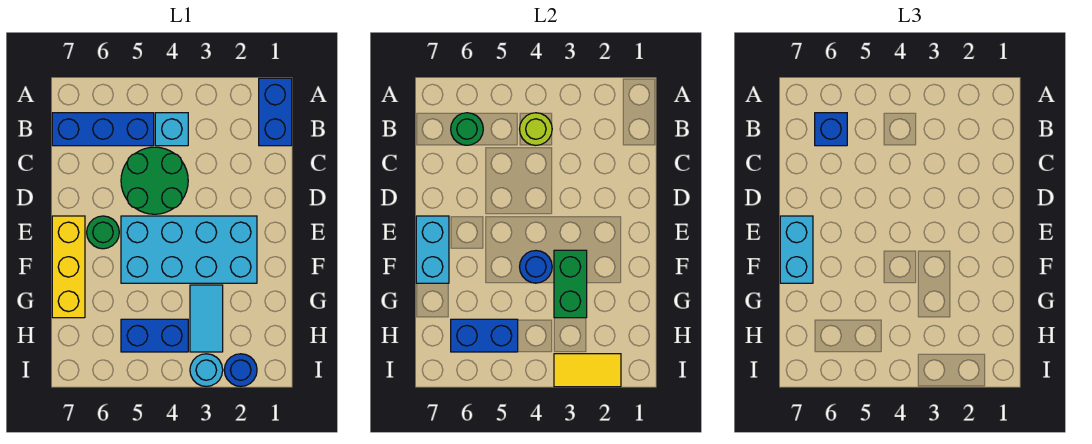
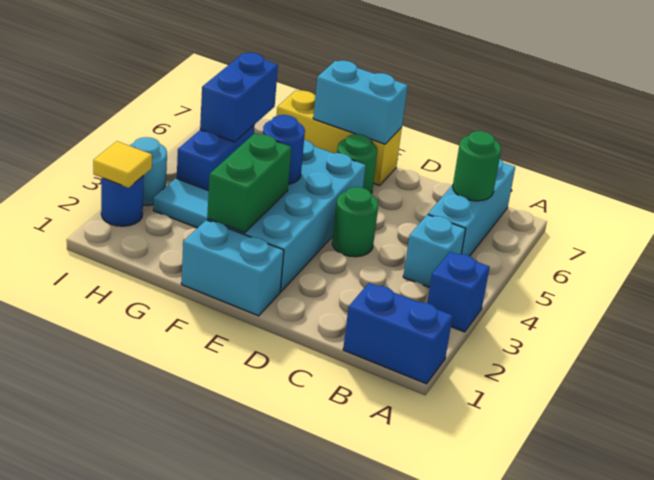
lime round brick B4 level 2 -> none
blue brick B5:B7 level 1 -> cyan brick B5:B7 level 1
blue brick B6 level 3 -> blue brick A3 level 1
green round brick C4:D5 level 1 -> green round brick D4 level 1
cyan brick E7:F7 level 3 -> cyan brick E1:F1 level 1
green brick F3:G3 level 2 -> green brick F2:F3 level 2
yellow tile I2:I3 level 2 -> yellow tile I2 level 2

